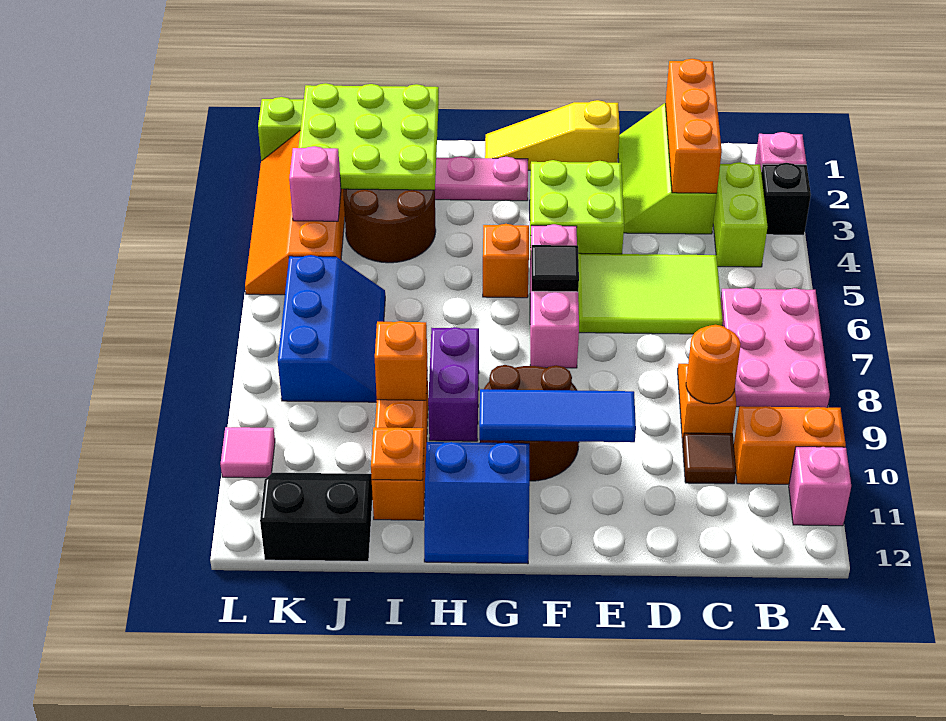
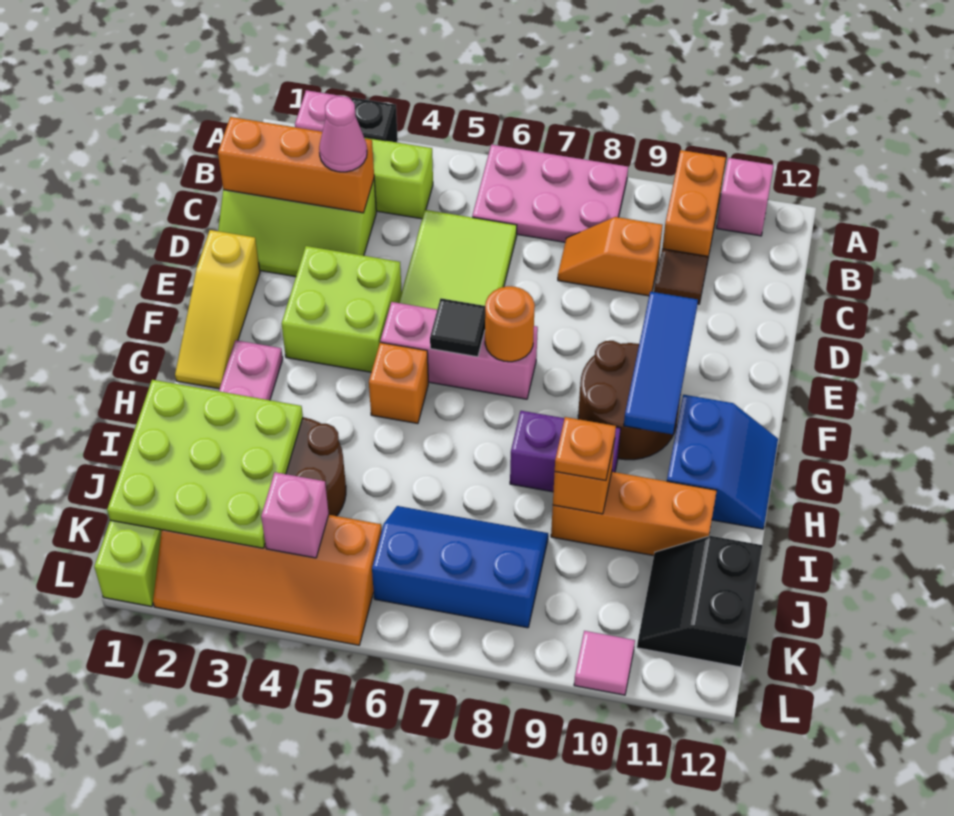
none -> pink cone C3 level 3
orange round brick C9 level 2 -> orange round brick F7 level 2
orange plate I11 level 2 -> orange plate I9 level 3

